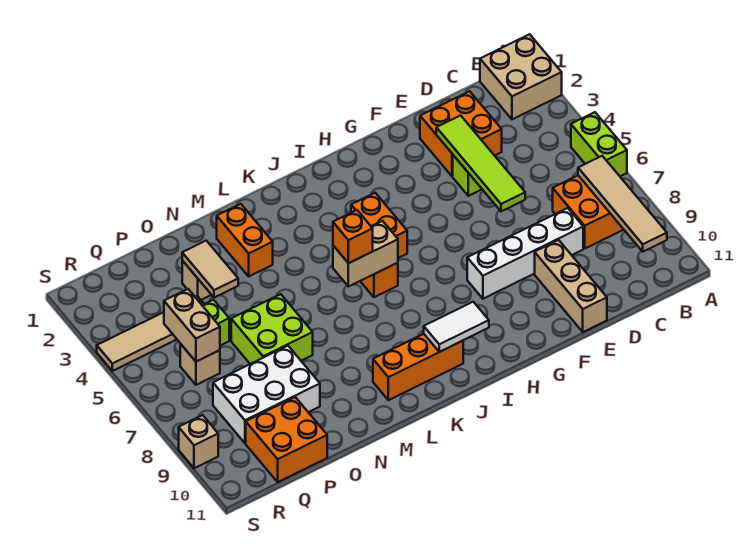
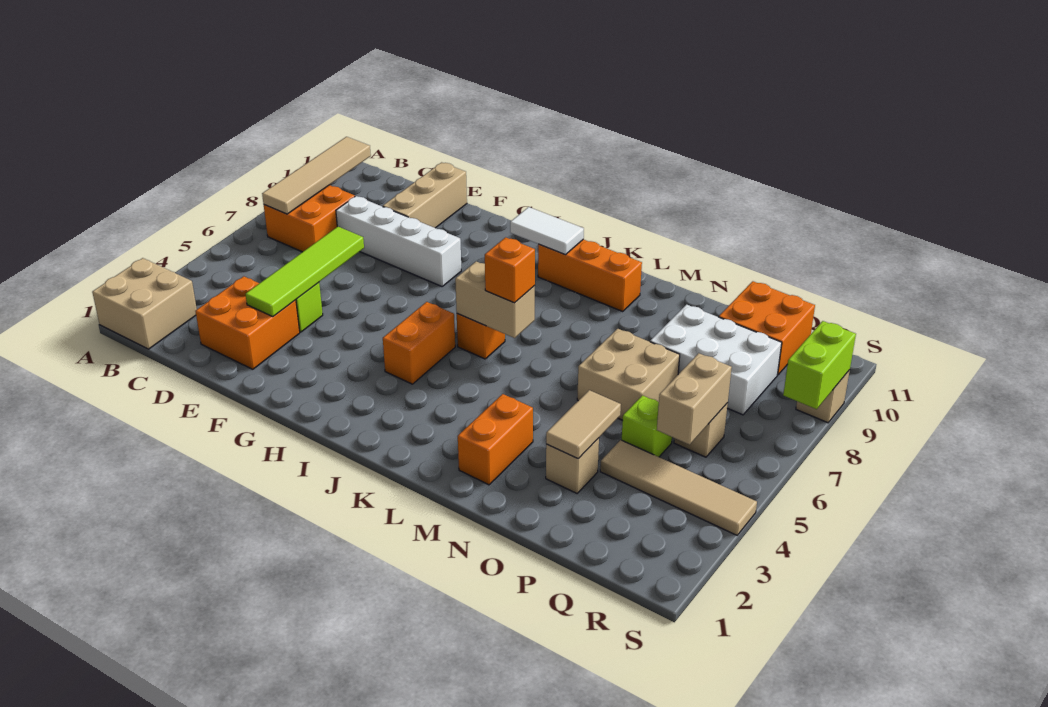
lime brick A5:A6 level 1 -> lime brick S8:S9 level 2
lime brick N6:O7 level 1 -> tan brick N6:O7 level 1

